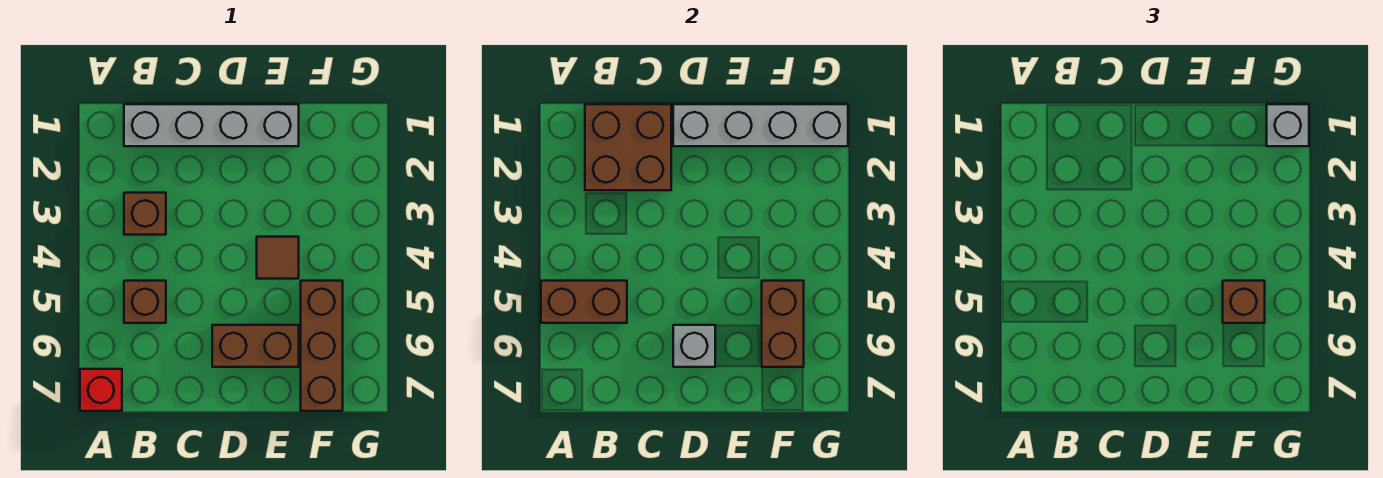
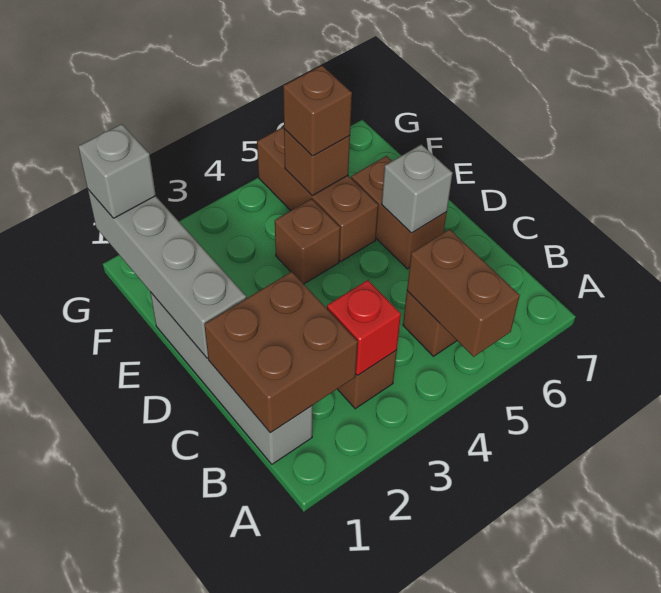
red brick A7 level 1 -> red brick B3 level 2
brown tile E4 level 1 -> brown brick E4 level 1
brown brick F5:F7 level 1 -> brown brick E5:G5 level 1
brown brick F5:F6 level 2 -> brown brick F5 level 2

